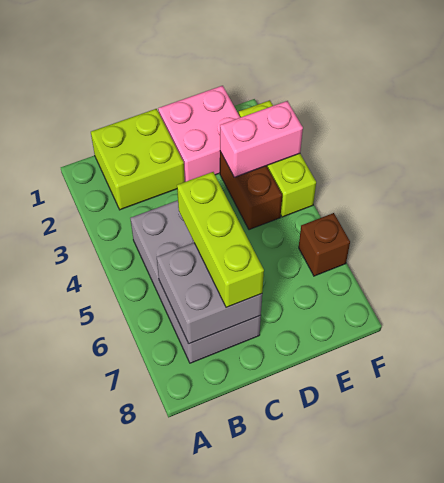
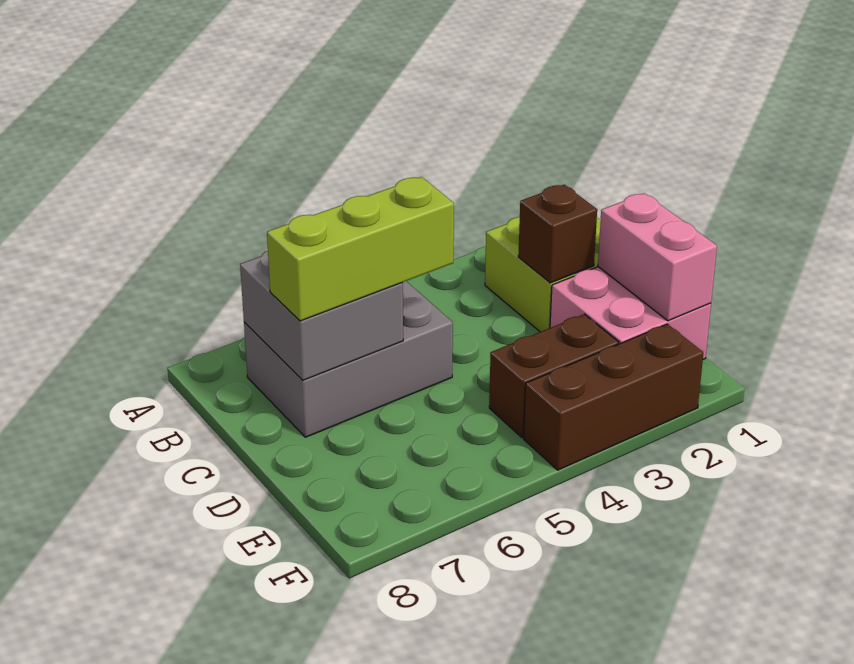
grey brick B4:C7 level 1 -> grey brick B5:C7 level 1
pink brick E3:F3 level 2 -> pink brick D1:E1 level 2
lime brick F2:F4 level 1 -> brown brick F2:F4 level 1
brown brick F6 level 1 -> brown brick C2 level 2

